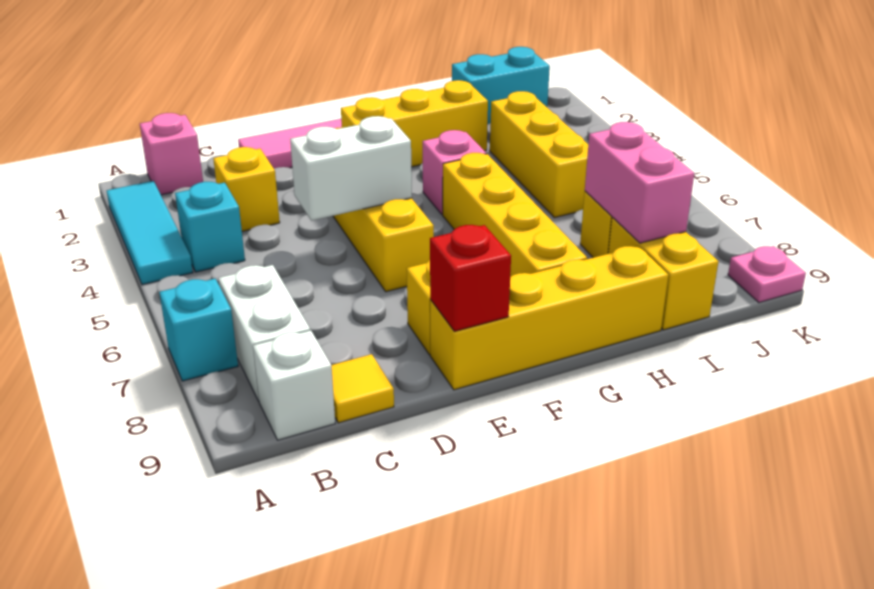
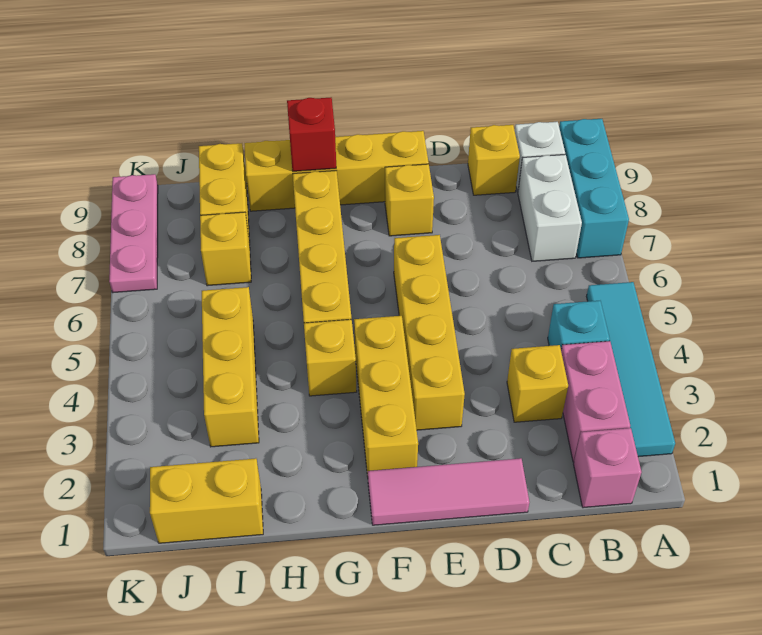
cyan tile A2:A4 level 1 -> cyan tile A2:A5 level 1
cyan brick A7 level 1 -> cyan brick A7:A9 level 1
yellow tile C9 level 1 -> yellow brick C9 level 1
white brick D5:E5 level 2 -> none
red brick E9 level 2 -> red brick G9 level 2
yellow brick F2:H2 level 1 -> yellow brick F2:F4 level 1
pink brick G4 level 1 -> yellow brick G4 level 1
cyan brick I1:J1 level 1 -> yellow brick I1:J1 level 1
pink brick I7:I8 level 2 -> pink brick B2:B3 level 1
pink plate K9 level 1 -> pink plate K7:K9 level 1

